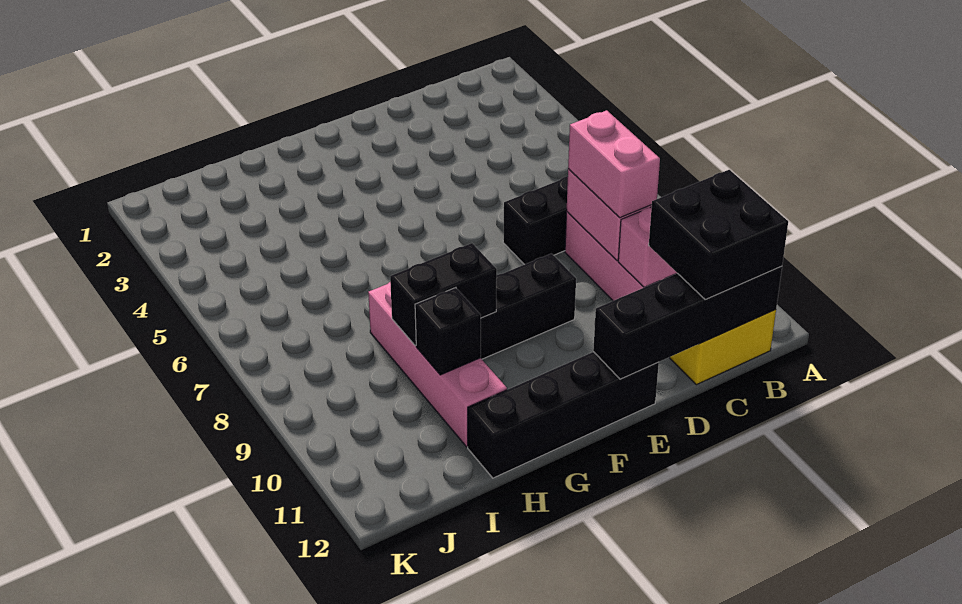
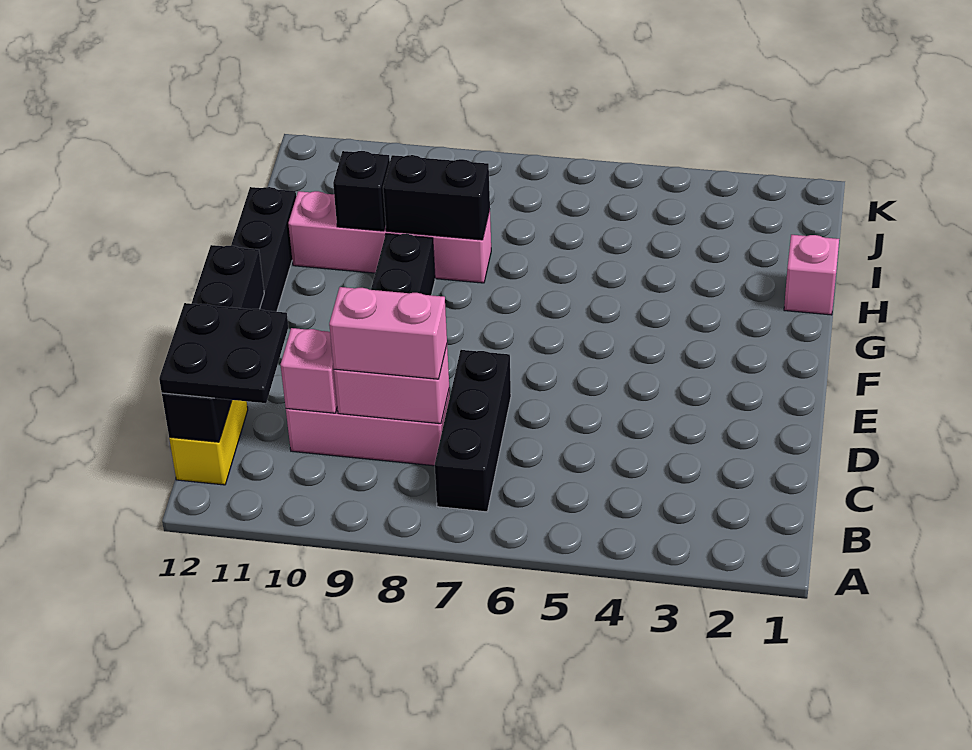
black brick B11:C12 level 3 -> black plate B11:C12 level 3
black brick G9:H9 level 2 -> black brick H8:H9 level 2
none -> pink brick H1 level 1

